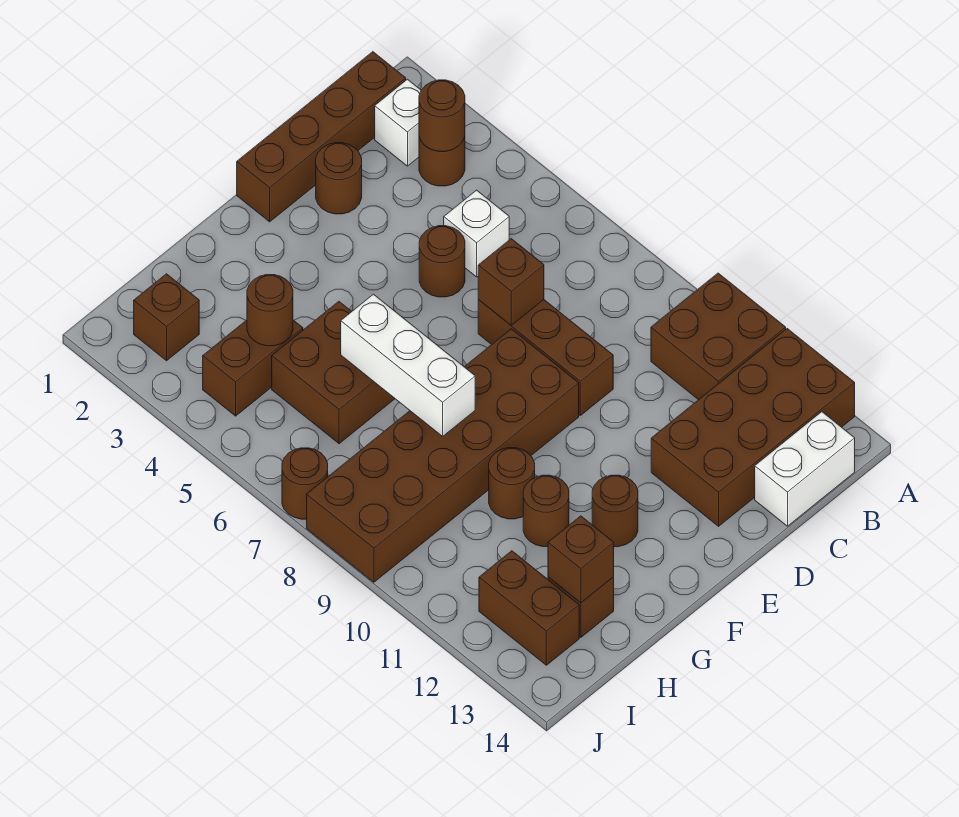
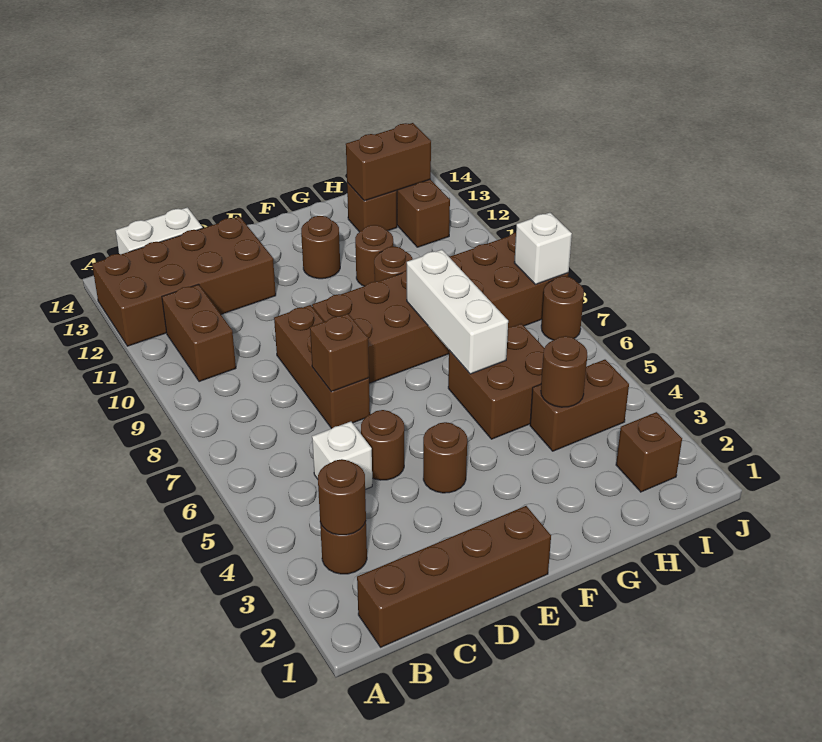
brown brick A10:B11 level 1 -> brown brick B10:B11 level 1
white brick B2 level 1 -> white brick J8 level 2
brown round brick D2 level 1 -> brown round brick E4 level 1
brown brick H13 level 2 -> brown brick H13:I13 level 2

